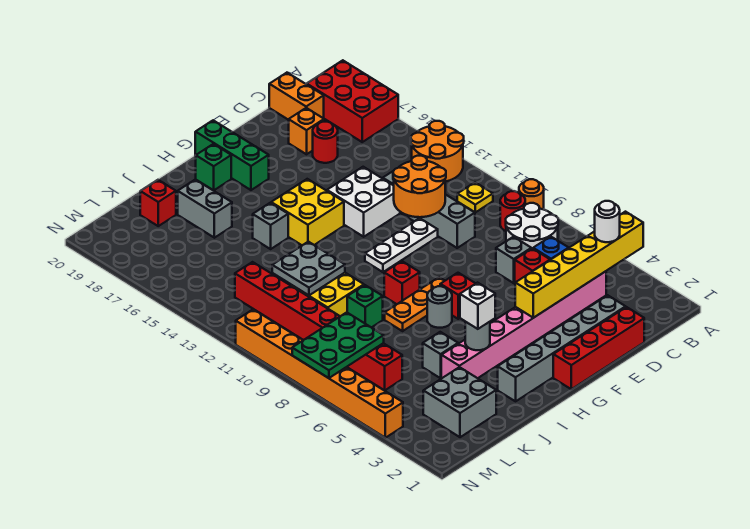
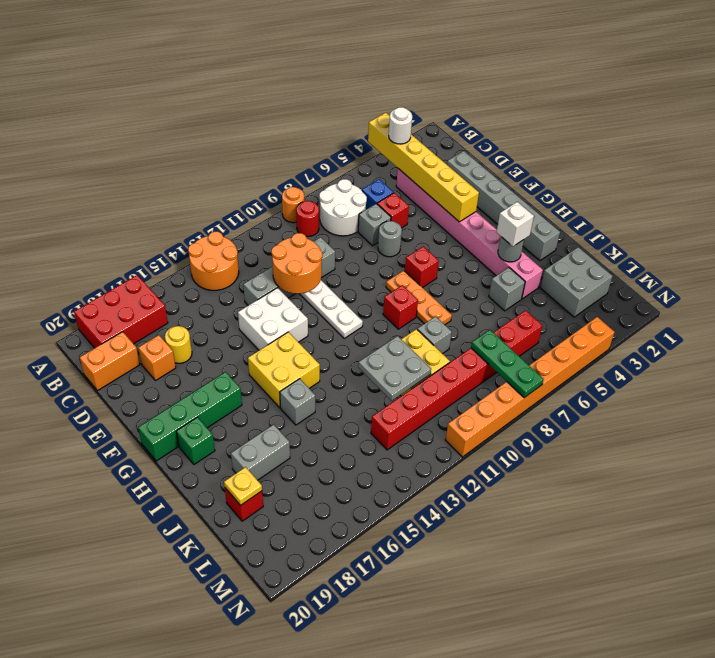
yellow plate B11 level 1 -> yellow plate K19 level 2
red brick D1:G1 level 1 -> none
red round brick D17 level 1 -> yellow round brick D17 level 1
green brick G18:G20 level 1 -> green brick G17:G20 level 1
grey round brick H7 level 1 -> grey round brick E7 level 1
green brick J9 level 1 -> grey brick J9 level 1
green plate L7:N8 level 2 -> green plate L8:N8 level 2

